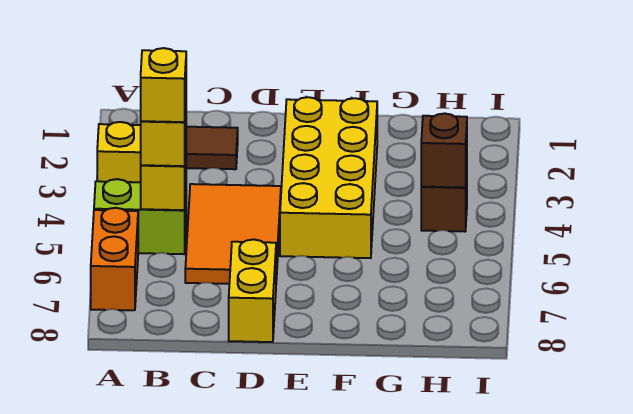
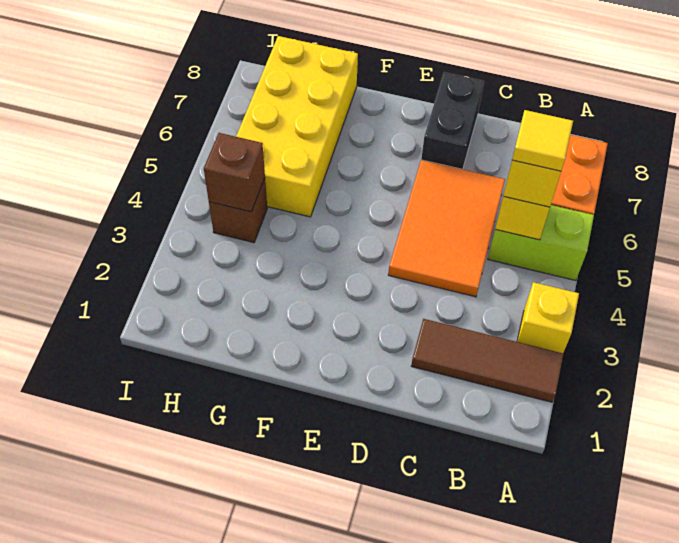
yellow brick B5 level 4 -> yellow tile B5 level 4
yellow brick D7:D8 level 1 -> black brick D7:D8 level 1
yellow brick E2:F5 level 1 -> yellow brick G5:H8 level 1

